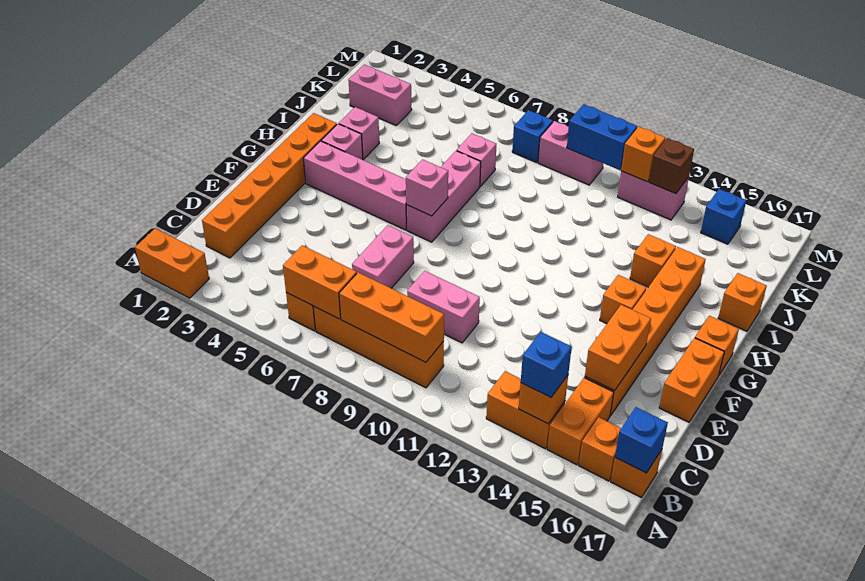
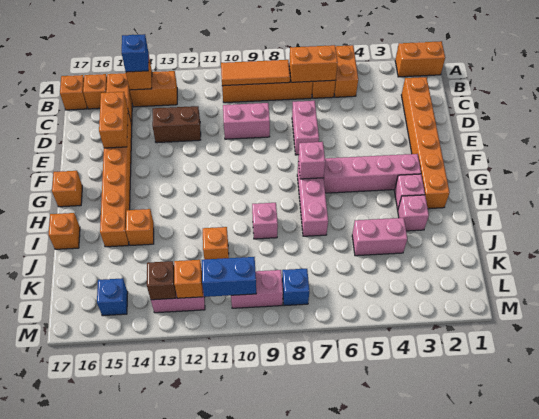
orange brick B8:B10 level 2 -> orange tile B8:B10 level 2
blue brick B17 level 2 -> none
none -> brown brick D12:D13 level 1
orange brick E17:F17 level 1 -> orange brick A5:B5 level 1
orange brick G14 level 1 -> orange brick J11 level 1
pink brick J7 level 1 -> pink brick I9 level 1
pink brick K2:K3 level 1 -> pink brick J4:J5 level 1

